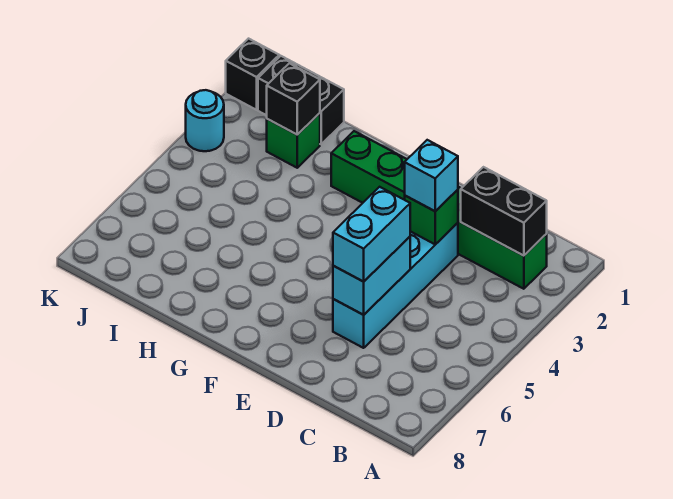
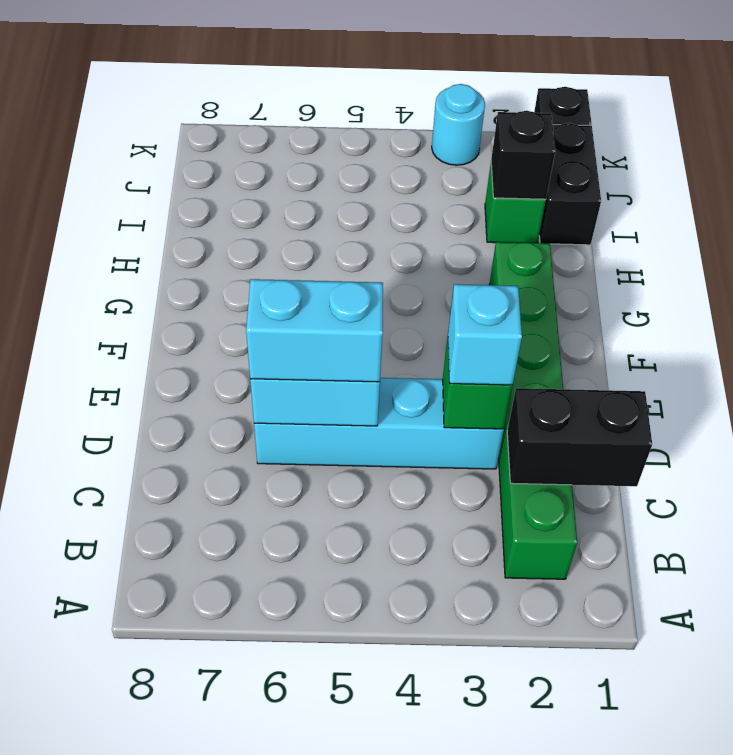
black brick B2:C2 level 2 -> black brick C1:C2 level 2

